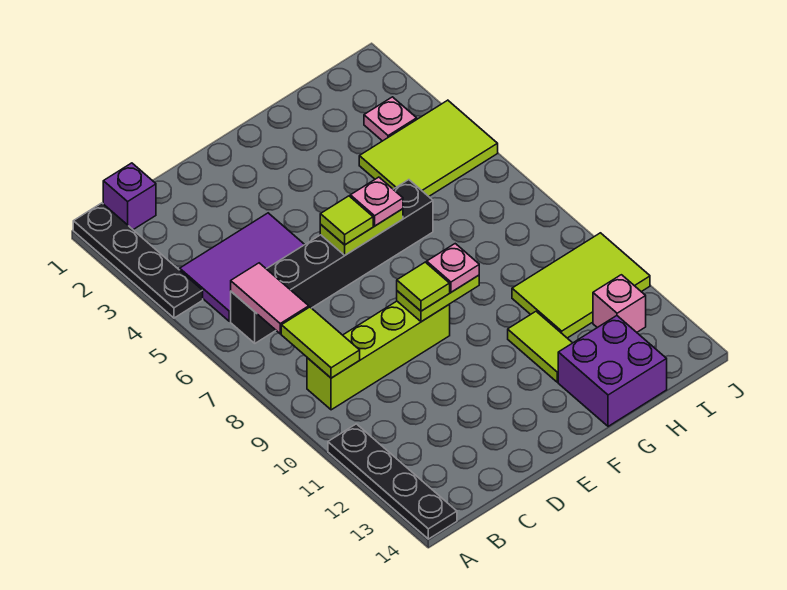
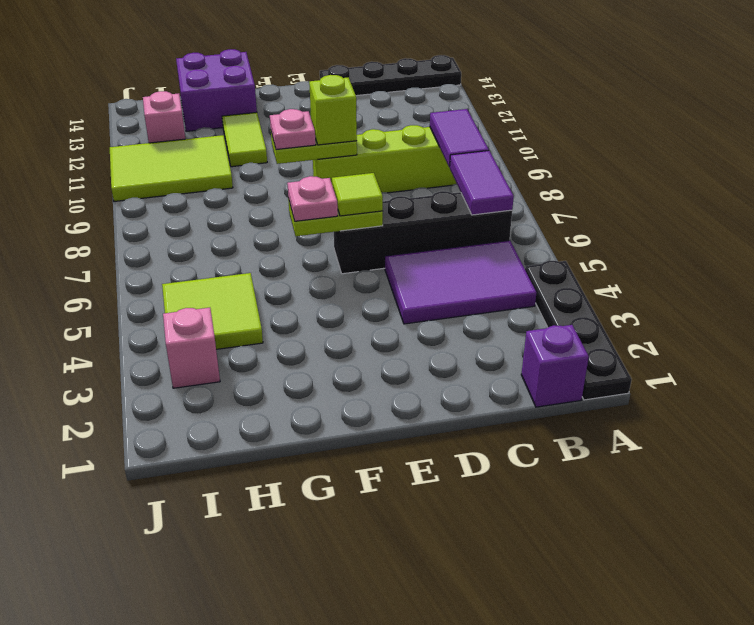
black plate A11:A14 level 1 -> black plate A14:D14 level 1
black brick B6:G6 level 1 -> black brick B6:E6 level 1
pink tile B6:B7 level 2 -> purple tile B6:B7 level 2
lime tile B8:B9 level 2 -> purple tile B8:B9 level 2
lime tile E9 level 3 -> lime brick E9 level 3
lime tile H4:J5 level 1 -> lime tile H4:I5 level 1
pink plate I3 level 1 -> pink brick I3 level 1

